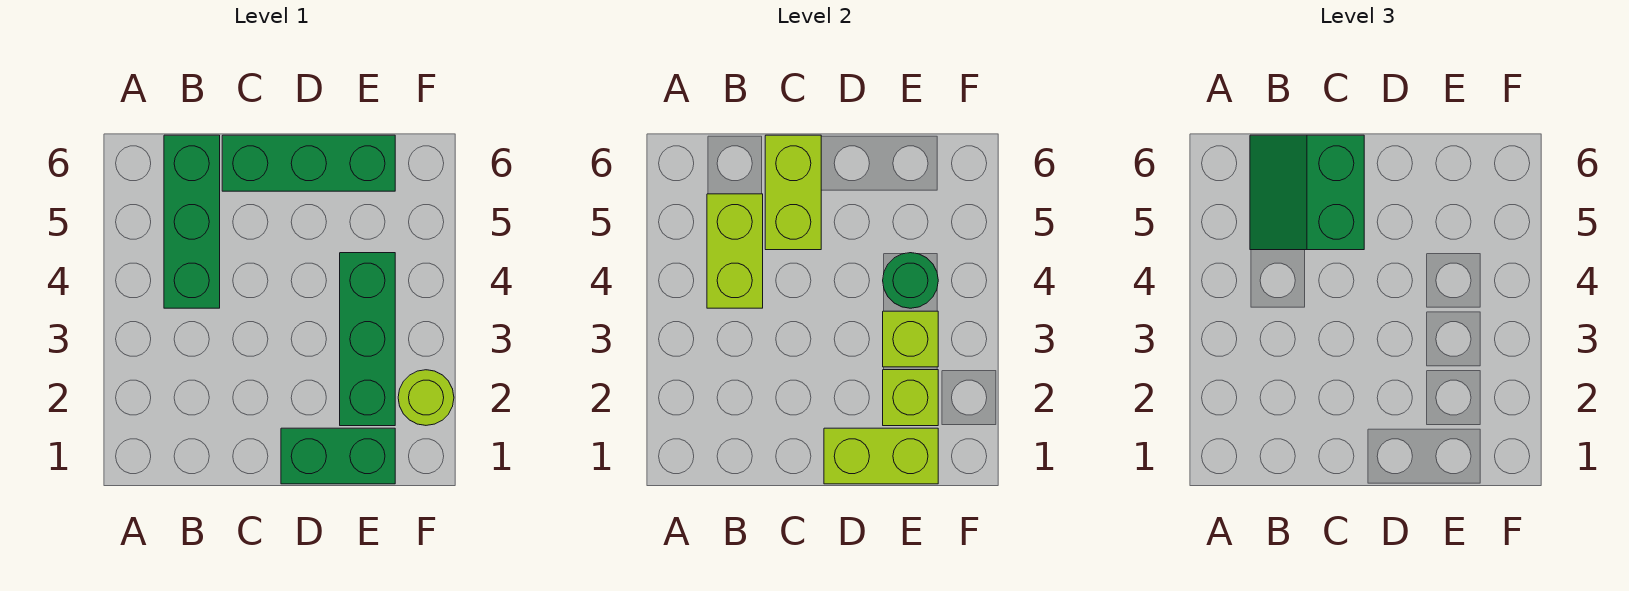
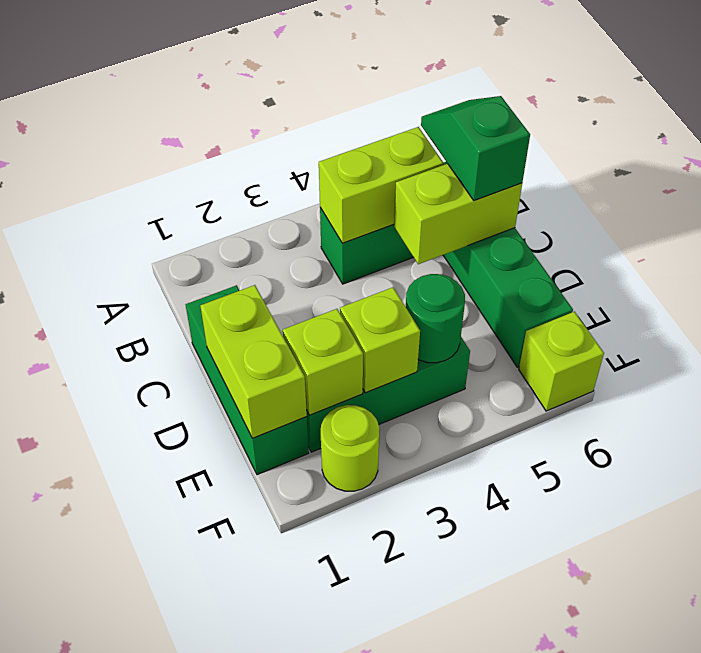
green slope B5:C6 level 3 top C -> green slope B6:C6 level 3 top C
green brick D1:E1 level 1 -> green brick C1:E1 level 1
none -> lime brick F6 level 1

